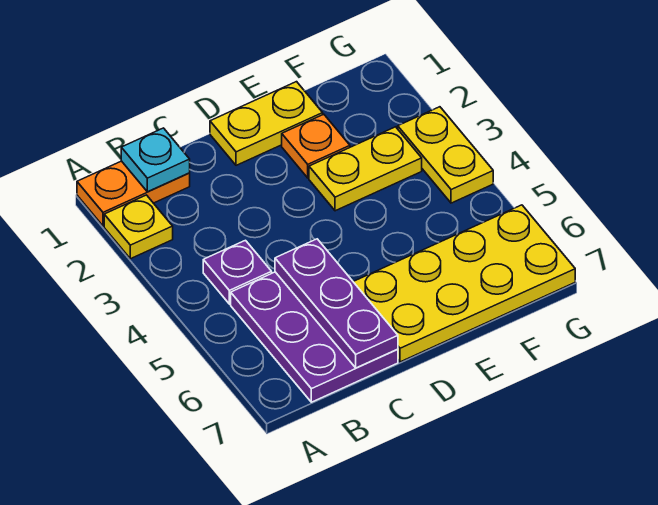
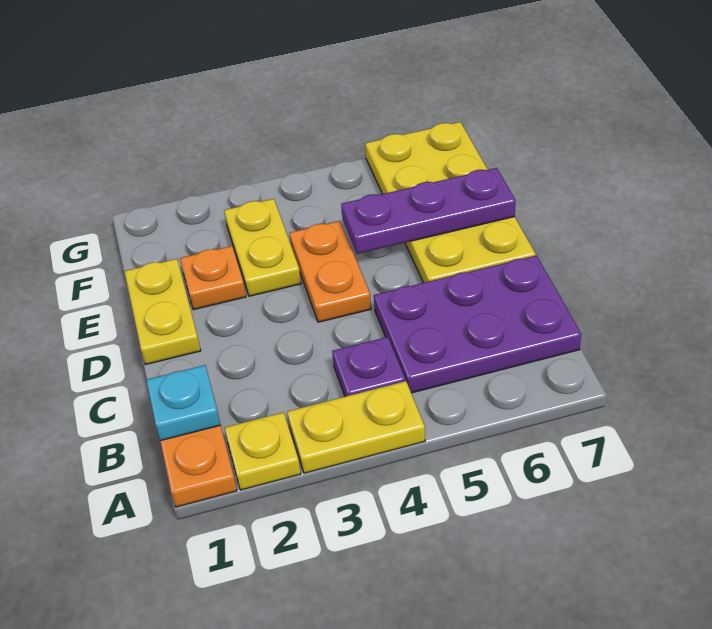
purple plate C5:C7 level 2 -> purple plate E5:E7 level 2
none -> orange plate D4:E4 level 1
yellow plate G3:G4 level 1 -> yellow plate A3:A4 level 1

